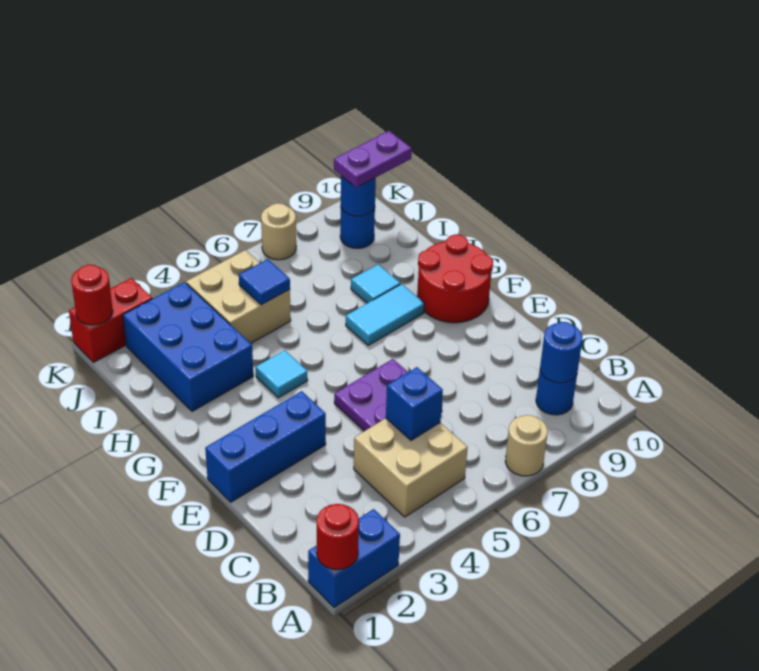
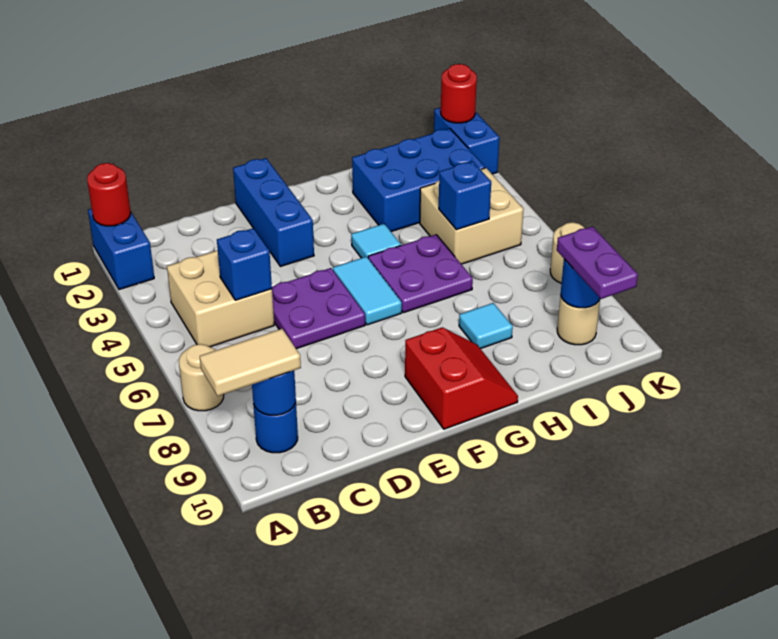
none -> tan tile A9:B9 level 3
red round brick F9:G10 level 1 -> red slope F9:G10 level 1 top F
none -> purple plate G5:H6 level 1
cyan tile G7:G8 level 1 -> cyan tile F5:F6 level 1
blue tile I5 level 2 -> blue brick I5 level 2
blue round brick J9 level 1 -> tan round brick J9 level 1
red brick K1:K2 level 1 -> blue brick K1:K2 level 1

